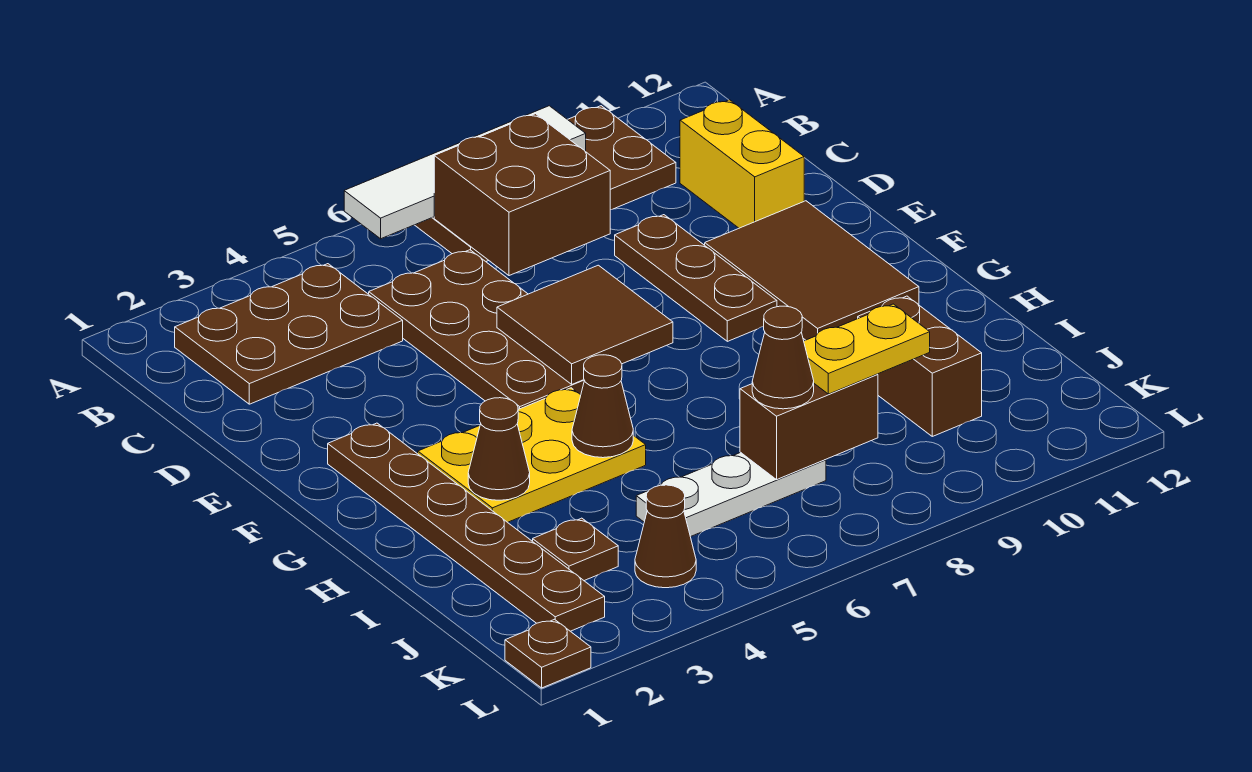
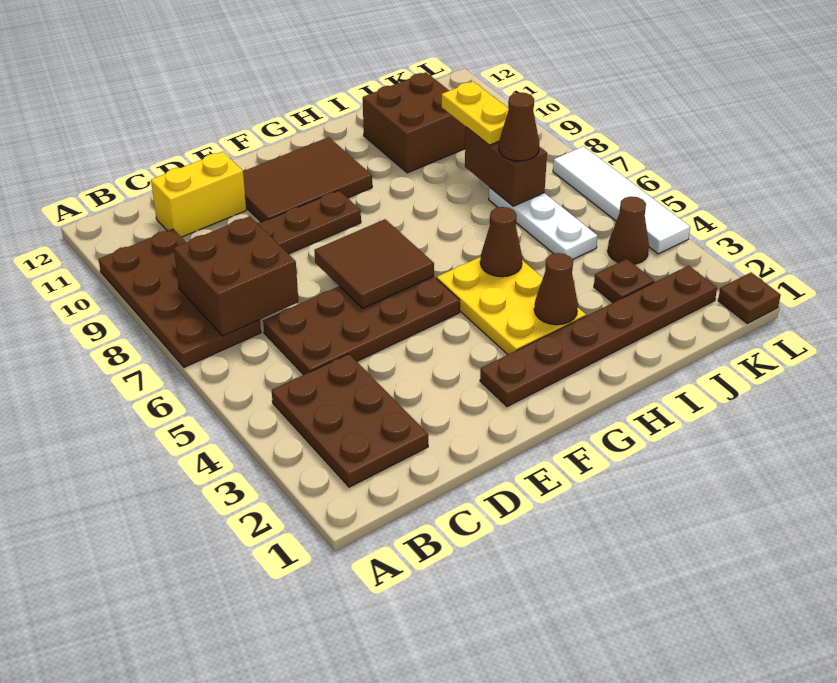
white tile A6:A9 level 2 -> white tile L4:L7 level 1
brown brick I10:J10 level 1 -> brown brick I10:J11 level 1

